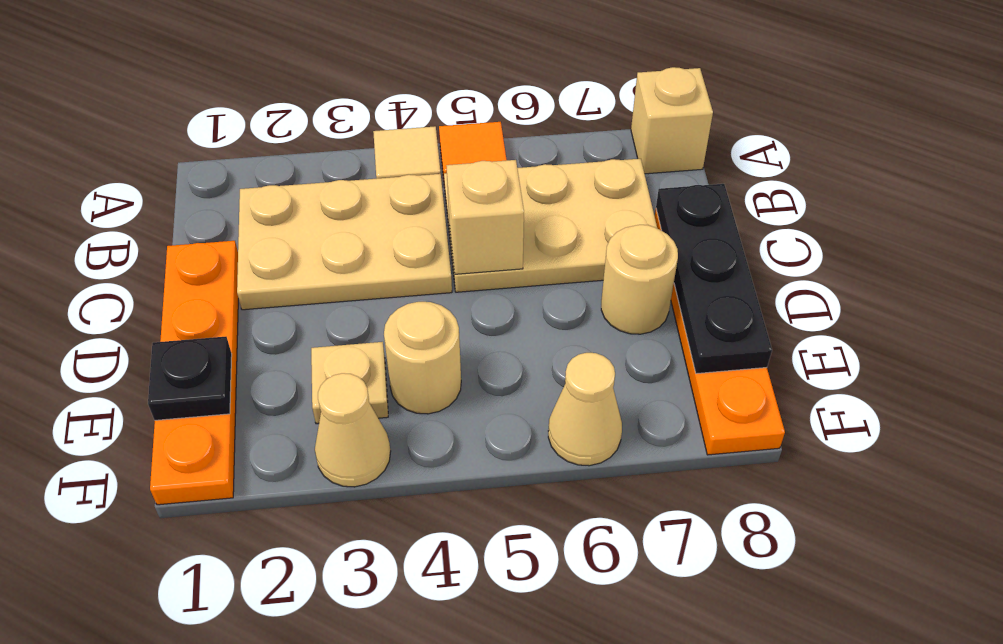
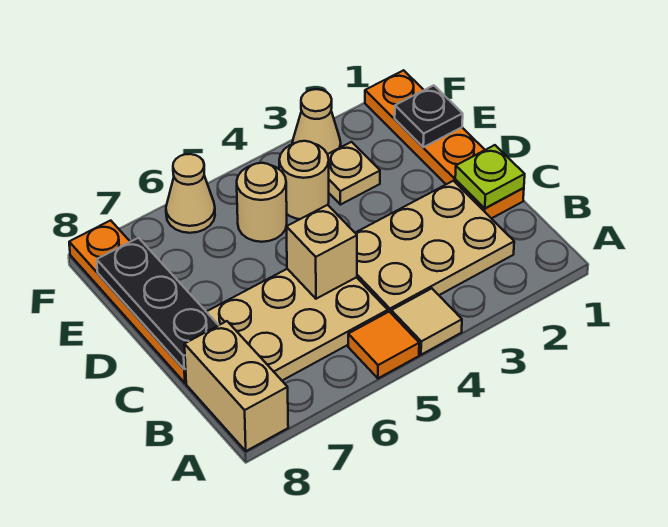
tan brick A8 level 1 -> tan brick A8:B8 level 1
none -> lime plate C1 level 2
tan round brick D7 level 1 -> tan round brick E5 level 1

